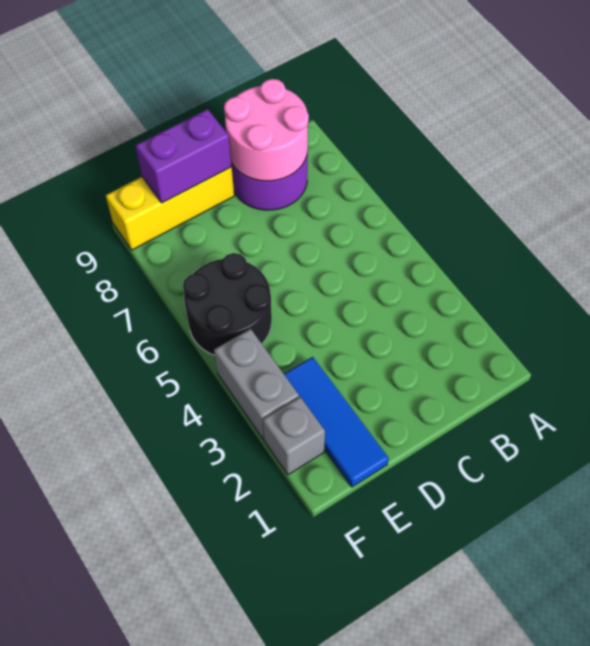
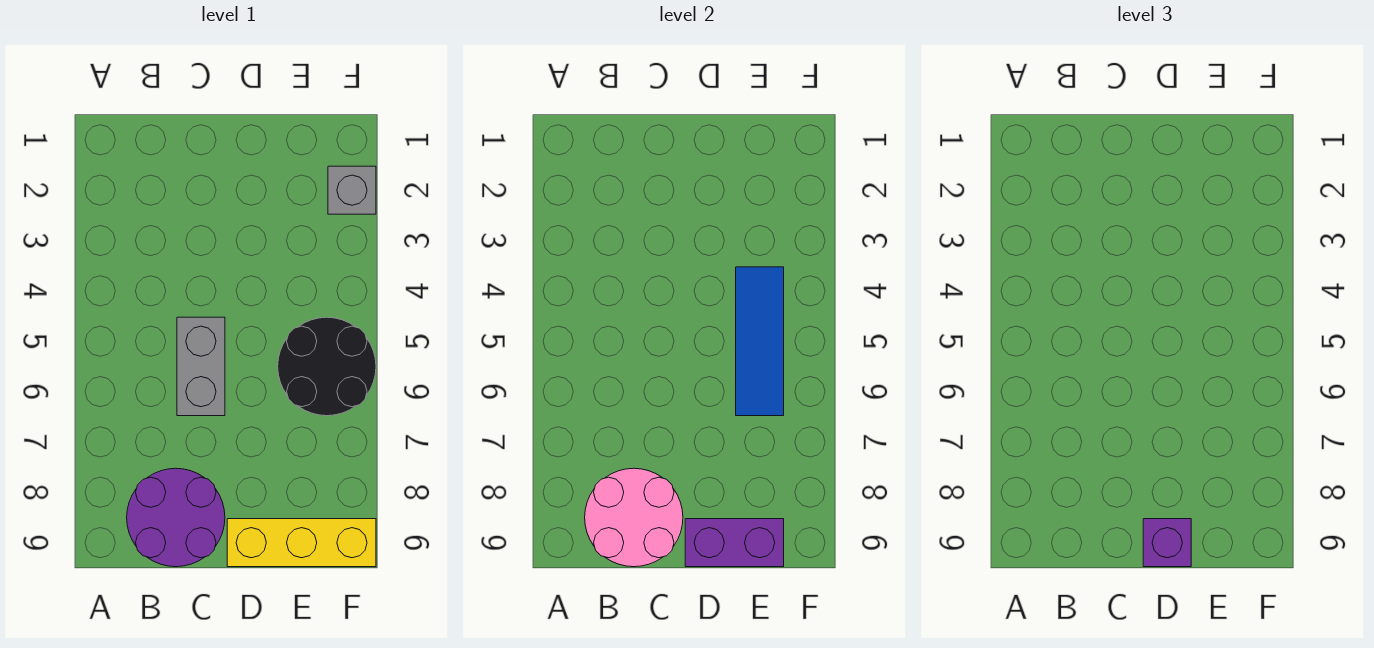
none -> purple brick D9 level 3
blue tile E1:E3 level 1 -> blue tile E4:E6 level 2
grey brick F3:F4 level 1 -> grey brick C5:C6 level 1

